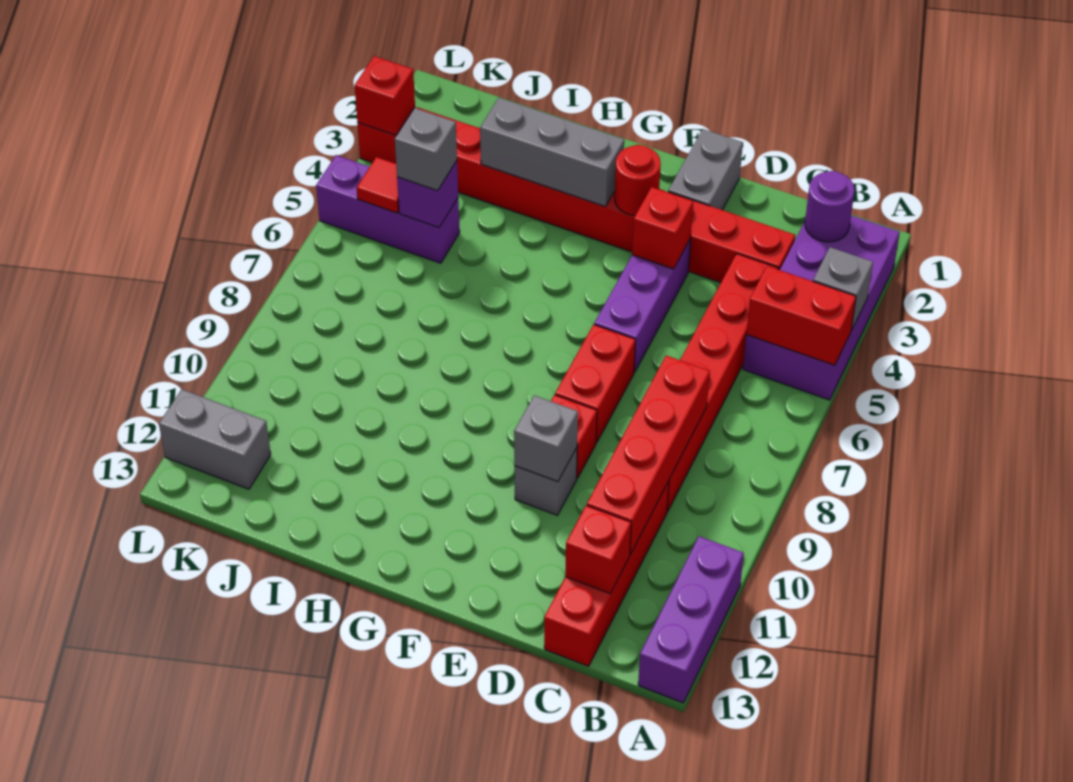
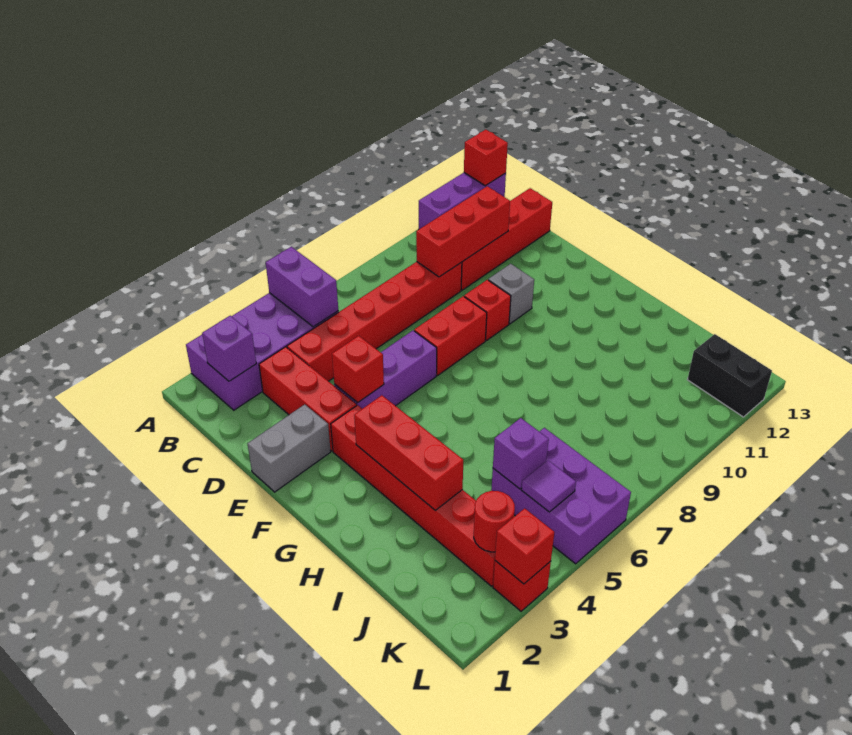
grey brick A4 level 2 -> none
red brick A5:B5 level 2 -> purple brick A5:B5 level 2
purple round brick B2 level 2 -> purple brick B2 level 2
red brick C8:C11 level 2 -> red brick C9:C11 level 2
red brick C12 level 2 -> red brick A13 level 2
grey brick E10 level 2 -> none
red round brick F3 level 2 -> red round brick K3 level 2
grey brick G3:I3 level 2 -> red brick G3:I3 level 2
purple brick J5:L5 level 1 -> purple brick J5:L6 level 1
grey brick J5 level 3 -> none
red tile K5 level 2 -> purple tile K5 level 2
grey brick K12:L12 level 1 -> black brick K12:L12 level 1

